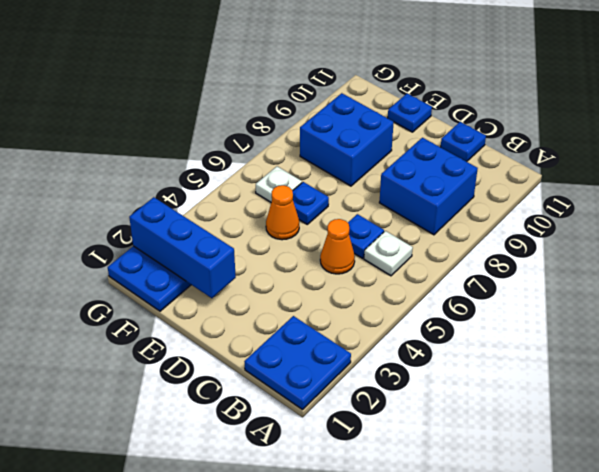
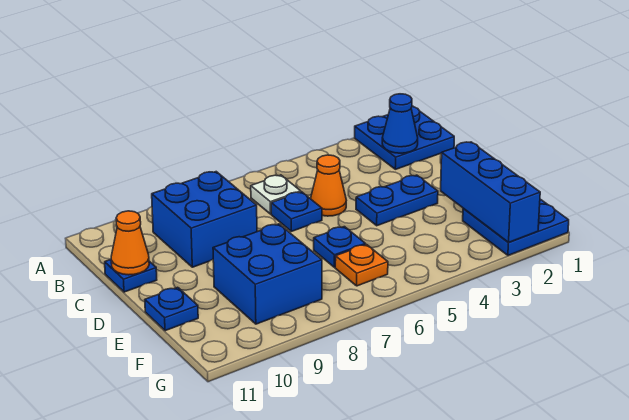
none -> blue cone B2 level 2
none -> blue plate D3:D4 level 1
orange cone E5 level 1 -> orange cone C11 level 2
white plate F6 level 1 -> orange plate F6 level 1

